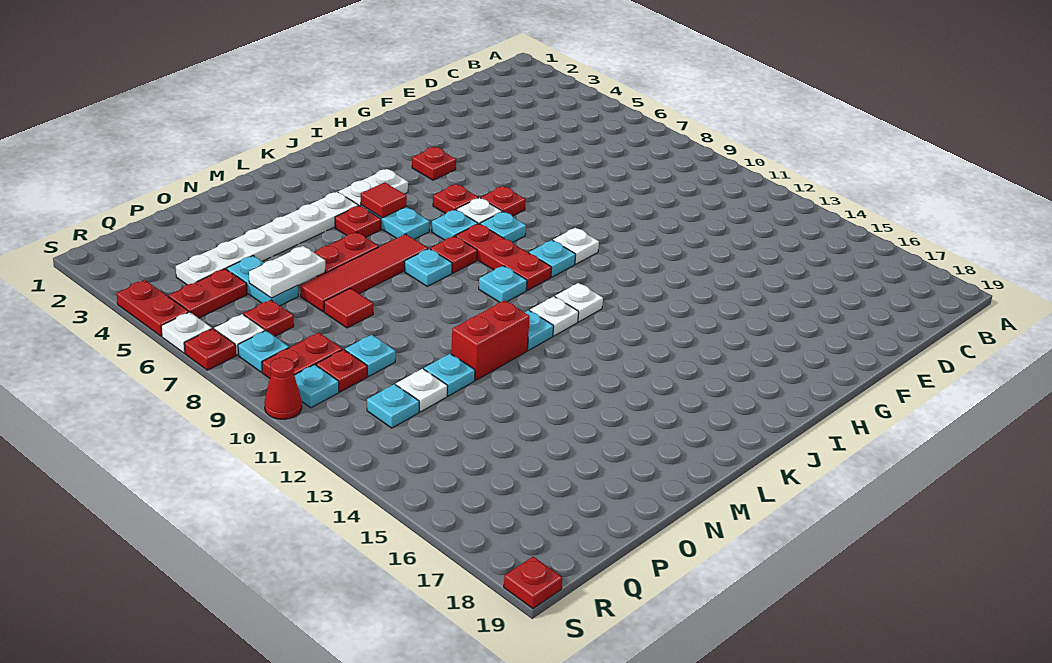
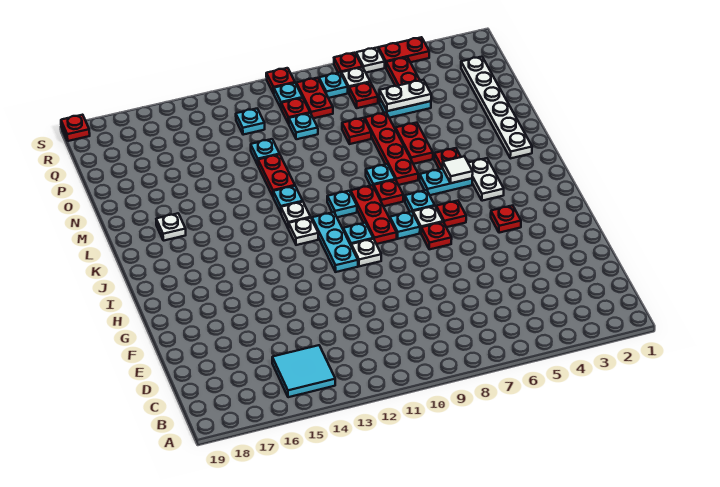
none -> cyan tile B14:C15 level 1
none -> cyan plate H11:J11 level 1
red plate J8:J10 level 1 -> red plate I9:K9 level 1
red tile K5 level 2 -> white tile K5 level 2
white plate L4:Q4 level 1 -> white plate L2:Q2 level 1
red tile L7:O7 level 1 -> red plate L7:O7 level 1
red brick M12:N12 level 1 -> red plate M12:N12 level 1
white plate O6:P6 level 2 -> white plate P5:P6 level 2
red tile O8 level 1 -> red plate O8 level 1
white plate P12 level 1 -> white plate L17 level 1
red cone S10 level 1 -> red plate S10 level 1

